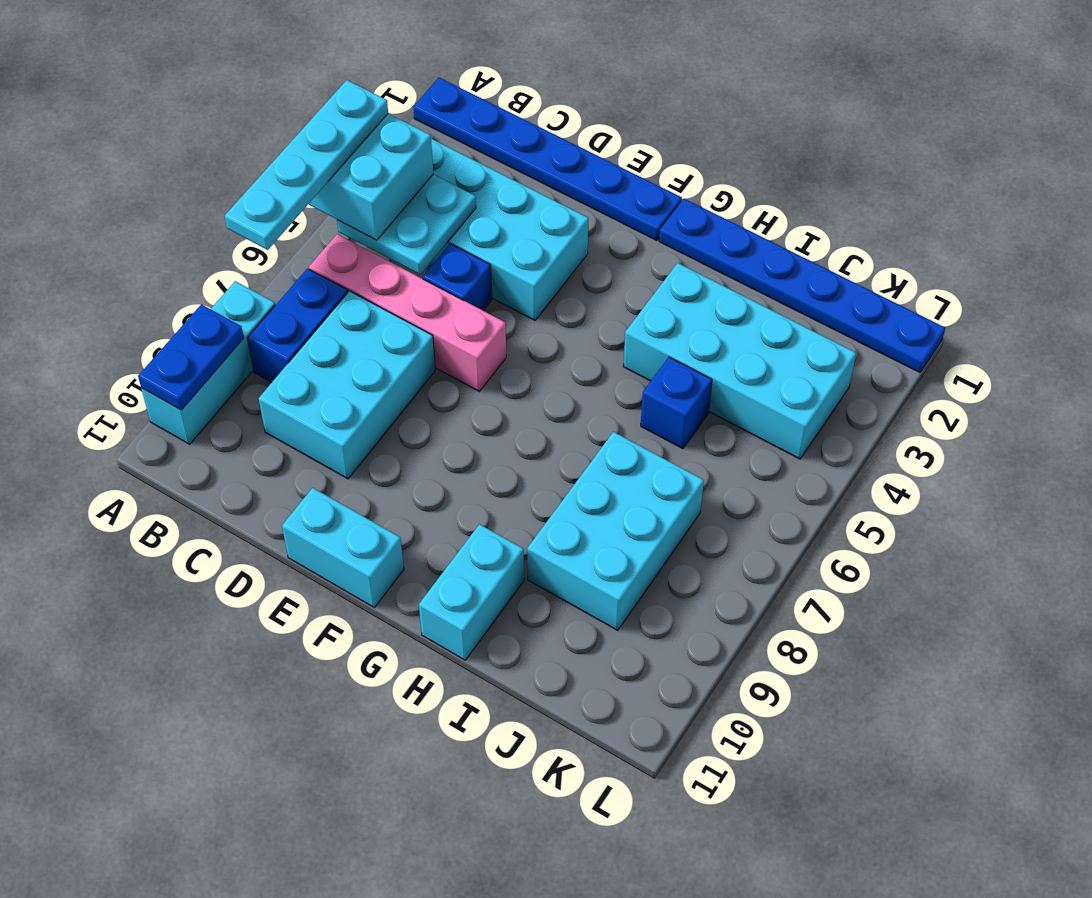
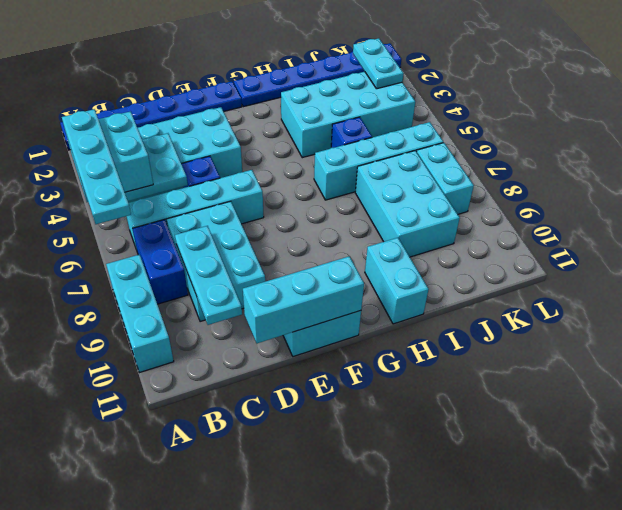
blue plate A9:A10 level 2 -> none
pink brick B6:E6 level 1 -> cyan brick B6:E6 level 1
none -> cyan plate C8:C10 level 2
none -> cyan brick D11:F11 level 2
none -> cyan brick H6:K6 level 1
none -> cyan plate K2:K3 level 2
none -> cyan brick K7:K8 level 1

